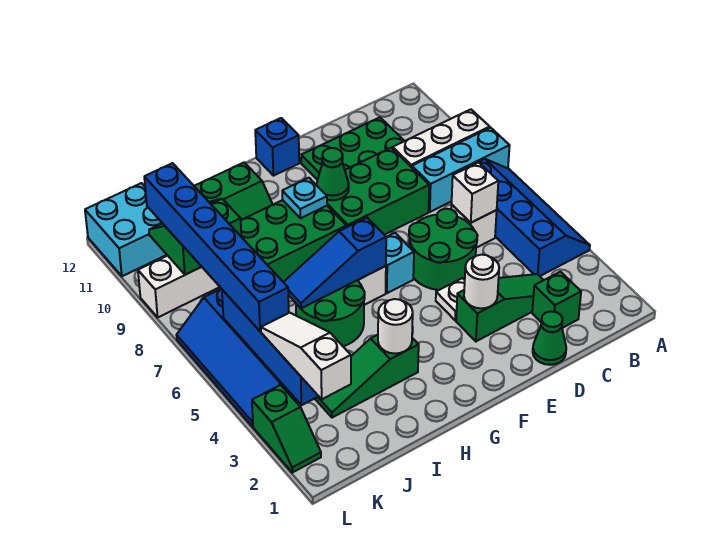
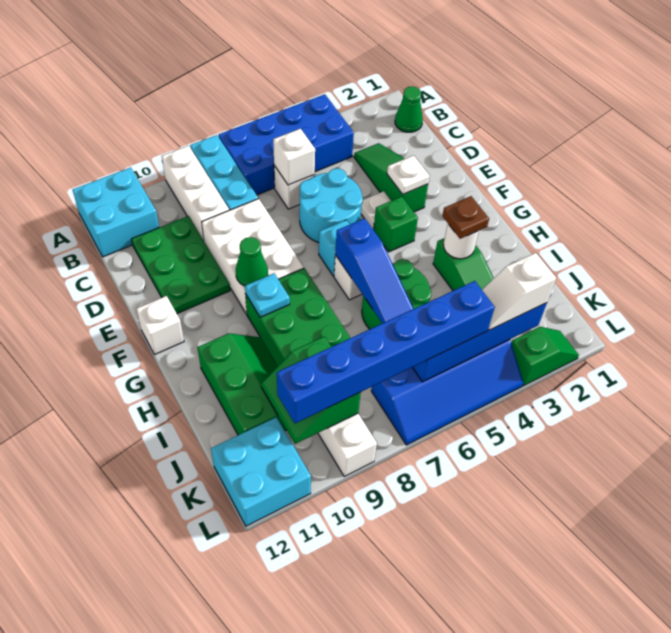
blue slope A4:B7 level 1 top B -> blue brick A4:B7 level 1
none -> cyan brick A11:B12 level 1
green brick C2 level 1 -> green brick F4 level 1
green cone D1 level 1 -> green cone B1 level 1
green round brick D5:E6 level 1 -> cyan round brick D5:E6 level 1
green brick D8:F9 level 1 -> white brick D8:F9 level 1
white round brick E3 level 2 -> white plate E3 level 2
blue brick F12 level 1 -> white brick F12 level 1
none -> brown plate H3 level 3
white slope K2:K4 level 3 top 2 -> white slope K3:K4 level 3 top 3

